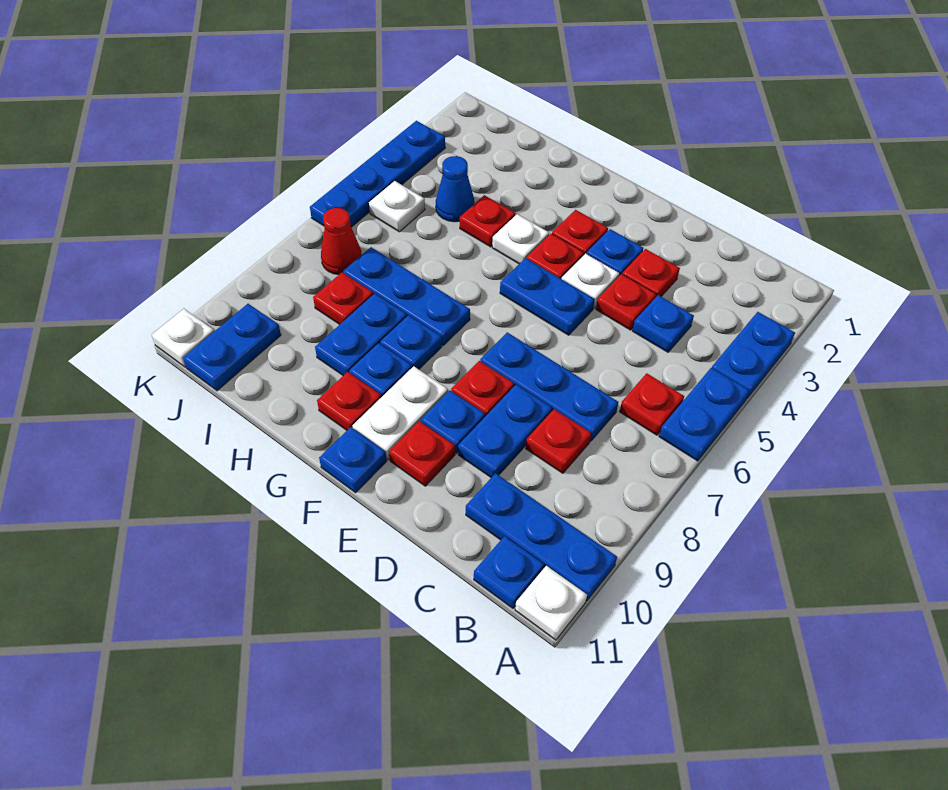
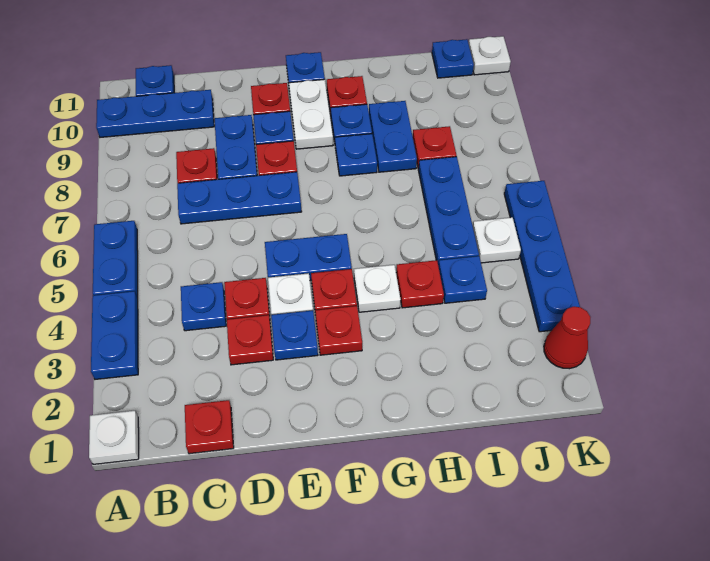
white plate A11 level 1 -> white plate A1 level 1
red plate B6 level 1 -> red plate C1 level 1
blue plate G7:I7 level 1 -> blue plate I5:I7 level 1
blue cone I4 level 1 -> blue plate I4 level 1
red cone J7 level 1 -> red cone K2 level 1
blue plate J10:J11 level 1 -> blue plate J11 level 1

